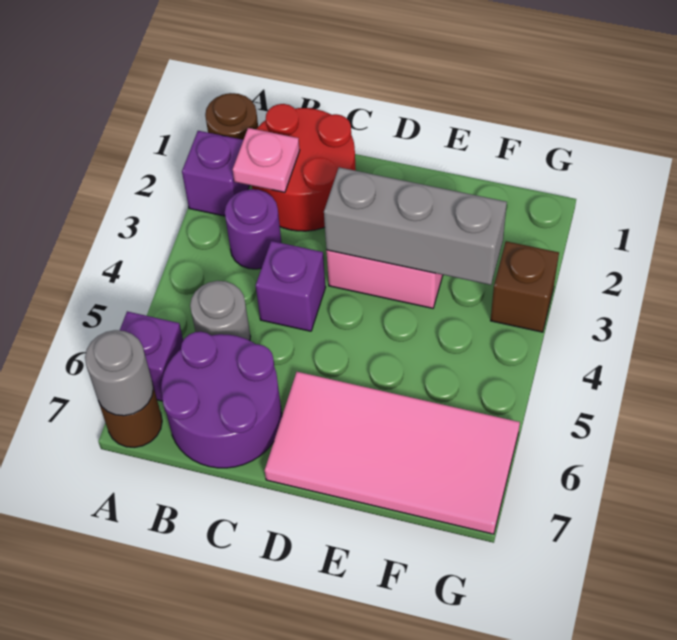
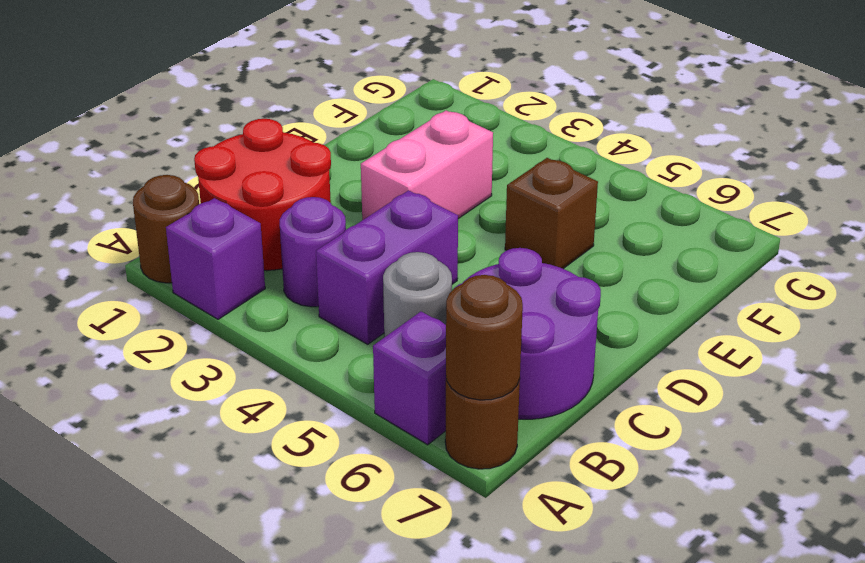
grey round brick A7 level 2 -> brown round brick A7 level 2
pink plate B2 level 2 -> none
purple brick C4 level 1 -> purple brick B4:C4 level 1
grey brick D3:F3 level 2 -> none
pink tile D6:G7 level 1 -> none
brown brick G3 level 1 -> brown brick E5 level 1

